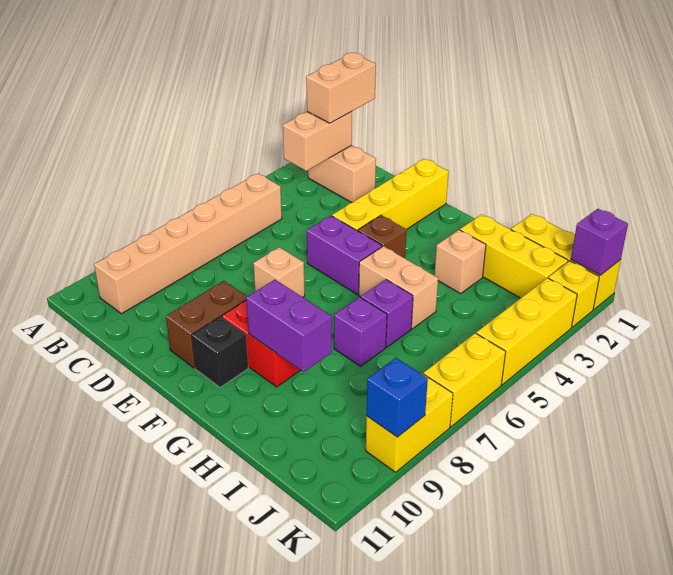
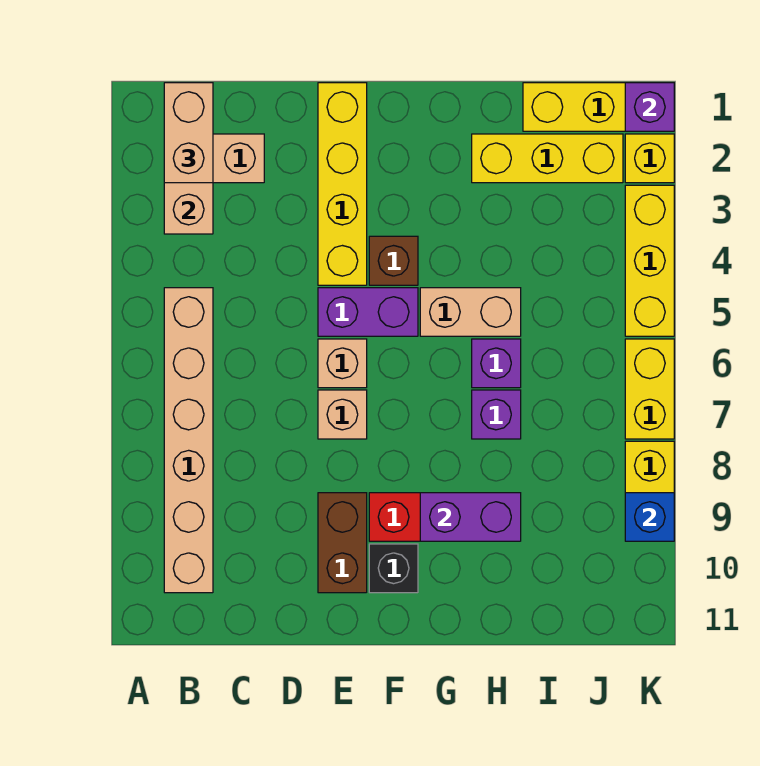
tan brick H3 level 1 -> tan brick E6 level 1

